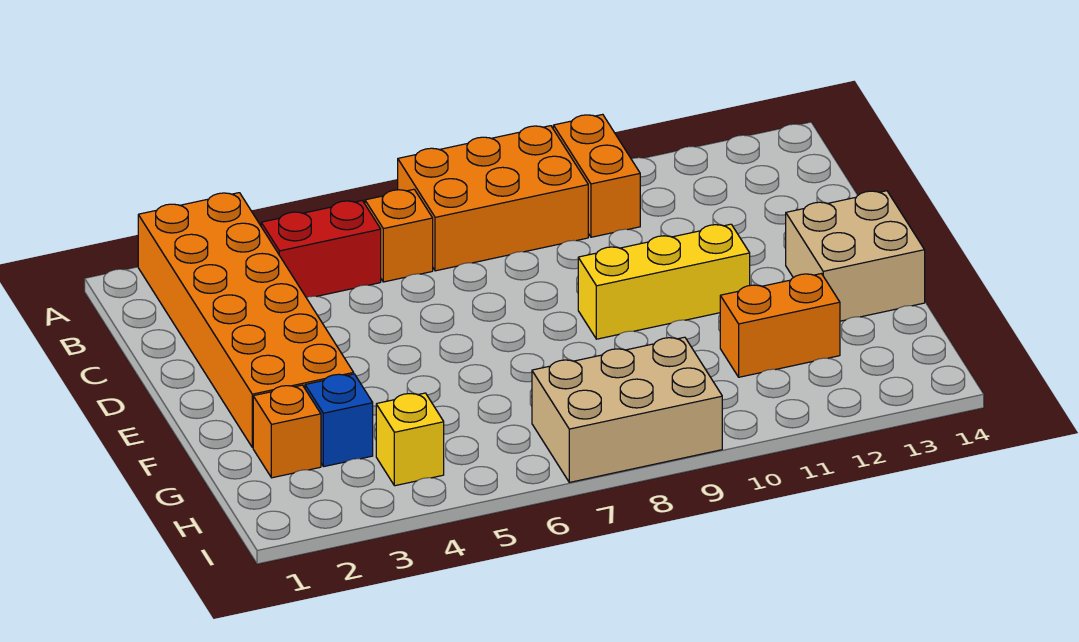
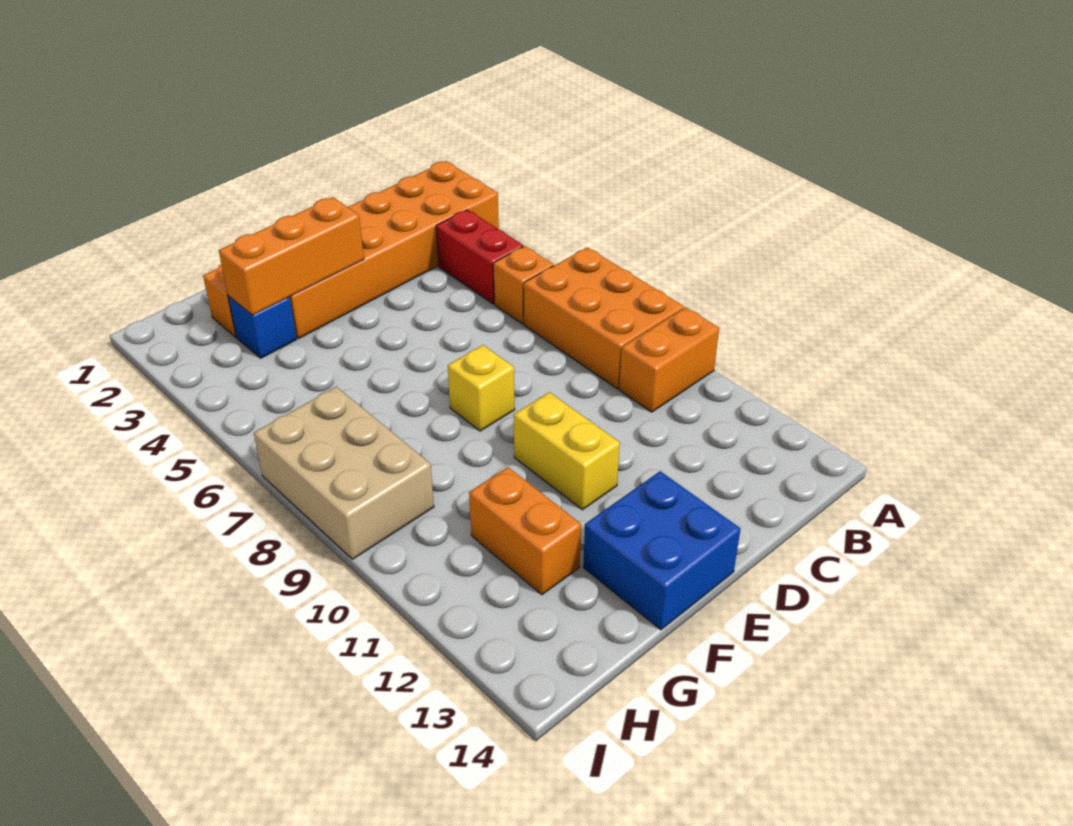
none -> orange brick E3:G3 level 2
yellow brick E9:E11 level 1 -> yellow brick E10:E11 level 1
tan brick E13:F14 level 1 -> blue brick E13:F14 level 1
yellow brick H4 level 1 -> yellow brick E8 level 1

